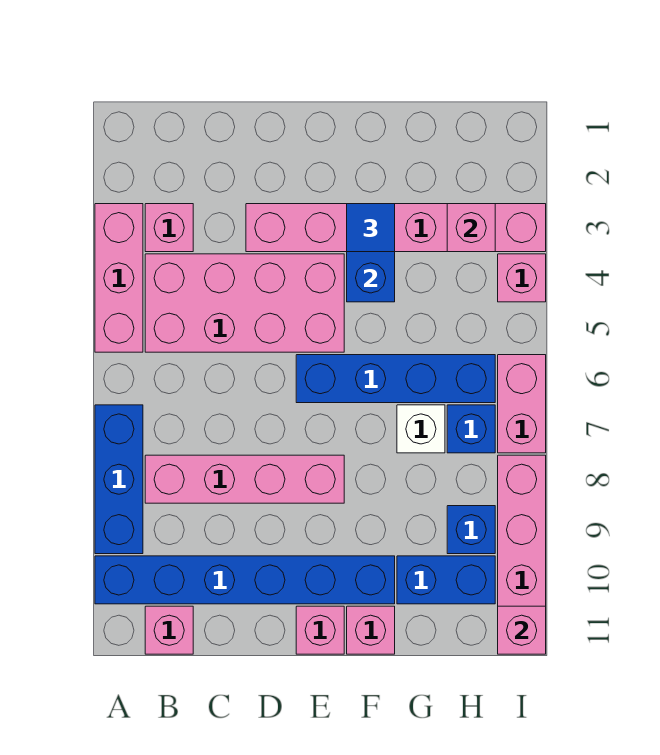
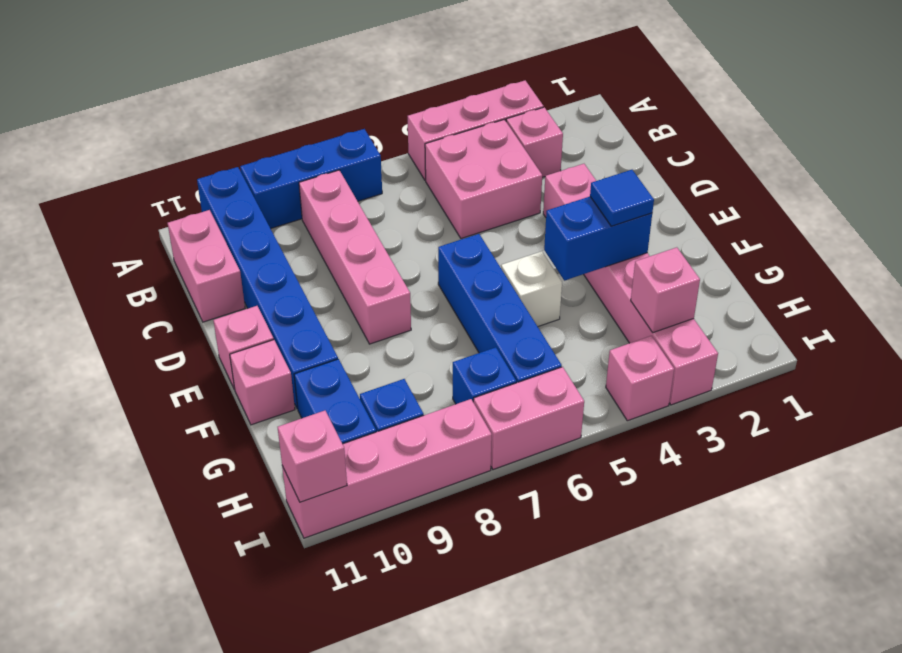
pink brick B4:E5 level 1 -> pink brick B4:C5 level 1
pink brick B11 level 1 -> pink brick B11:C11 level 1
white brick G7 level 1 -> white brick F5 level 1

